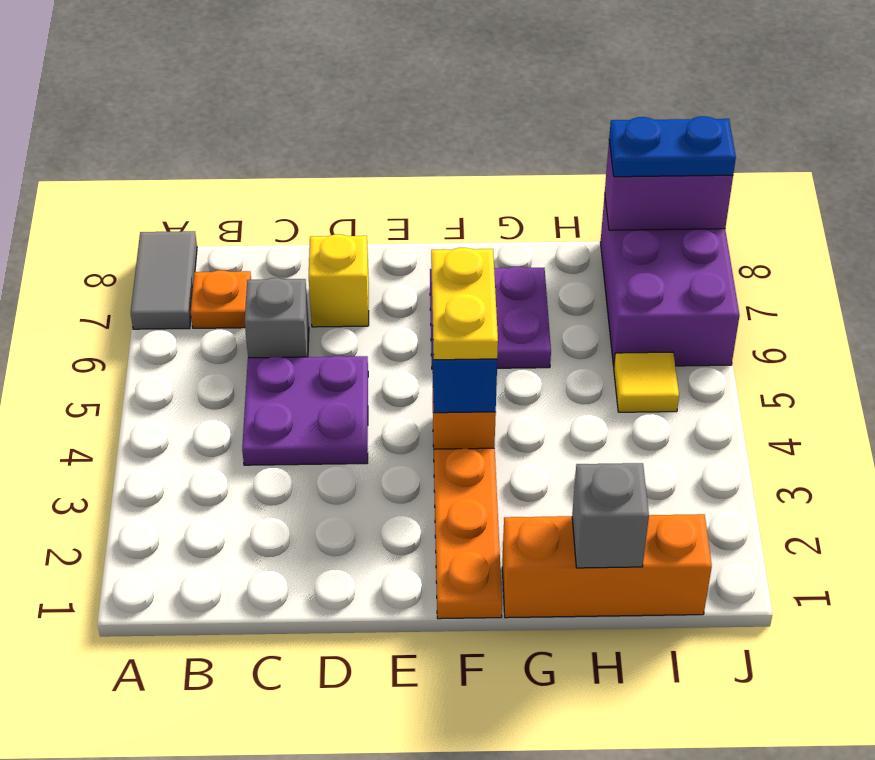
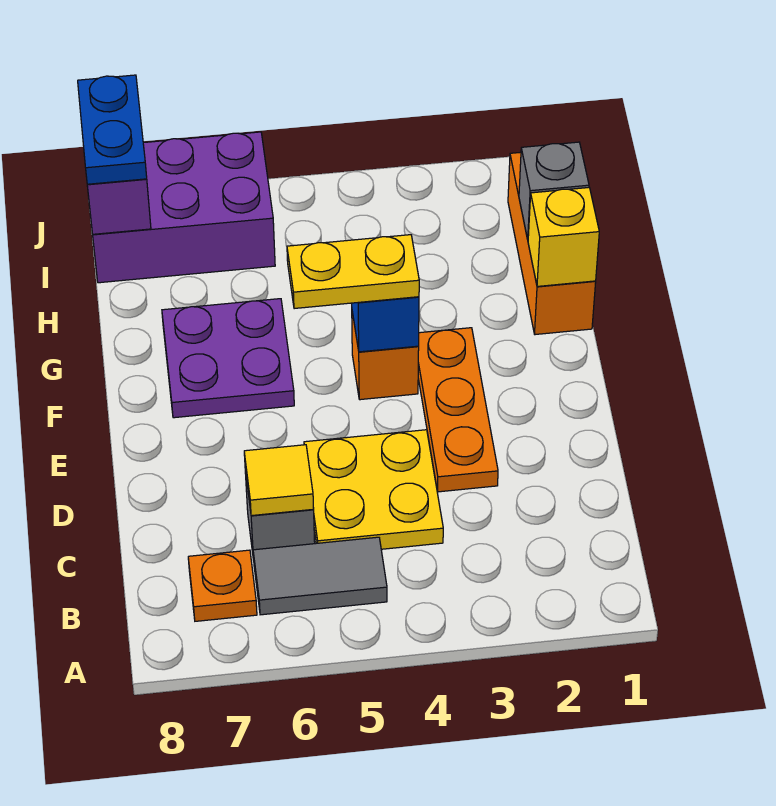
grey tile A7:A8 level 1 -> grey tile B5:B6 level 1
purple plate C4:D5 level 1 -> yellow plate C4:D5 level 1
yellow brick D7 level 1 -> yellow brick G1 level 2
orange plate F1:F3 level 1 -> orange plate D3:F3 level 1
yellow tile I5 level 1 -> yellow tile C6 level 2

